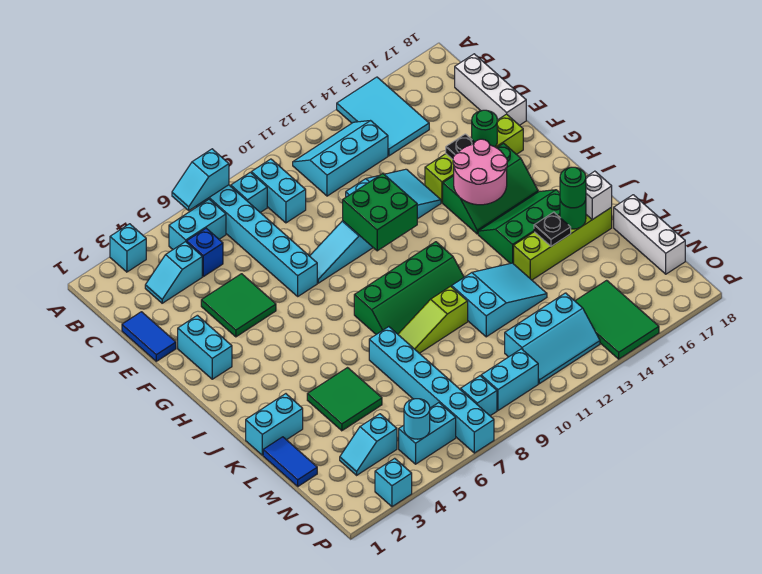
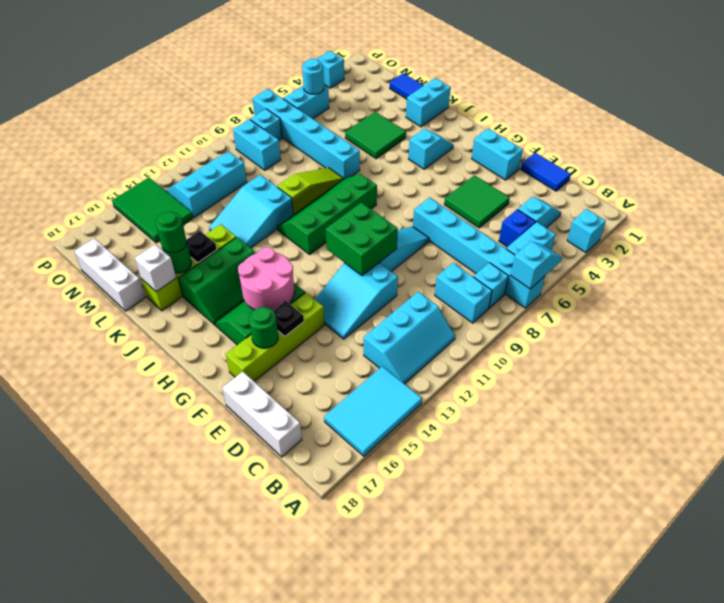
cyan tile A14:C15 level 1 -> cyan tile A14:B16 level 1
cyan slope N3:N4 level 1 top 4 -> cyan slope I3:I4 level 1 top 4
cyan brick O9:O10 level 1 -> cyan brick N9:O9 level 1

